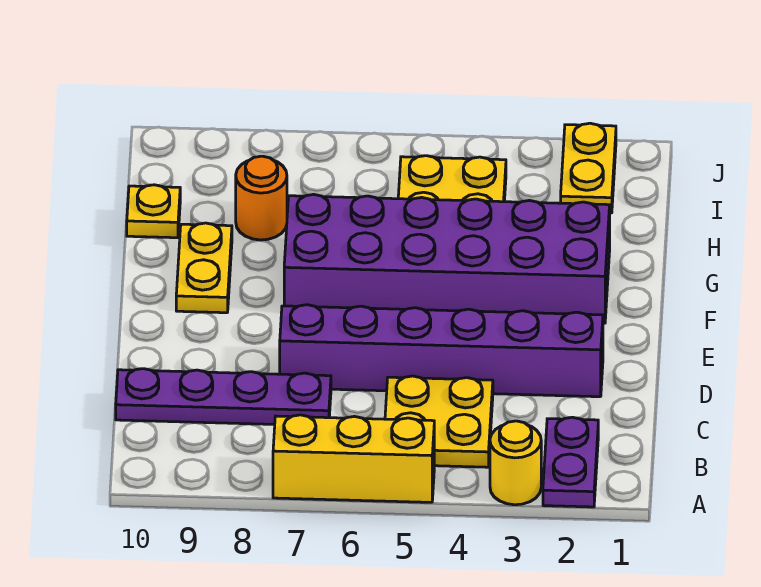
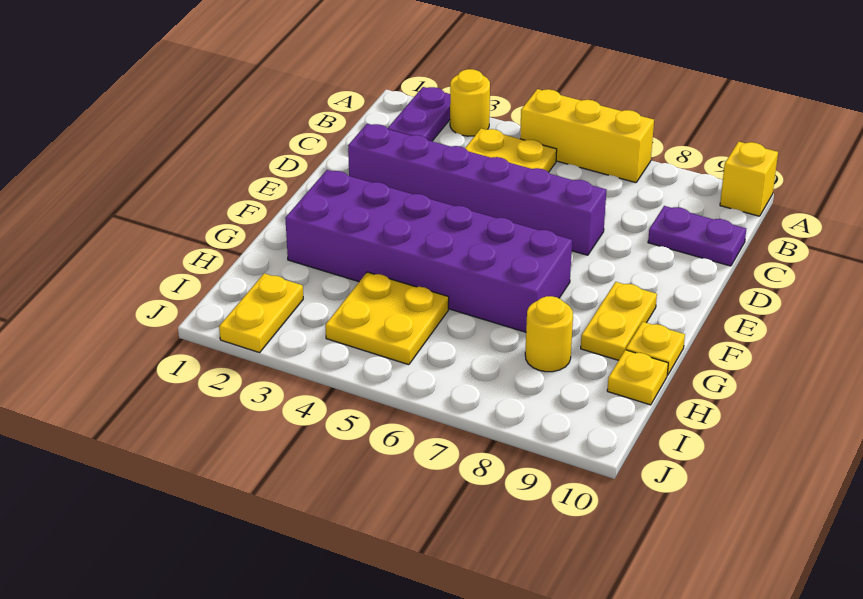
none -> yellow brick A10 level 1
purple plate C7:C10 level 1 -> purple plate C9:C10 level 1
none -> yellow plate G10 level 1
orange round brick H8 level 1 -> yellow round brick H8 level 1

